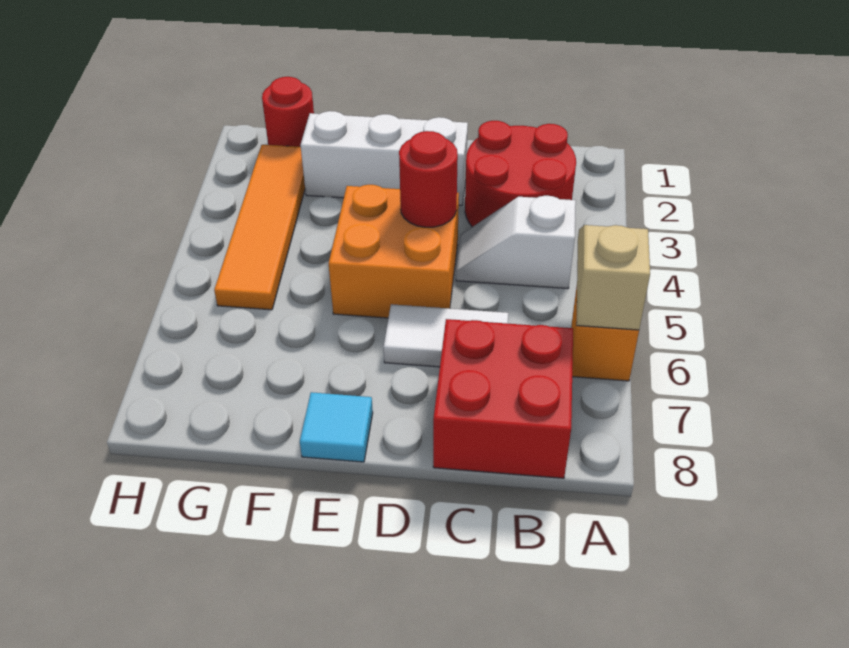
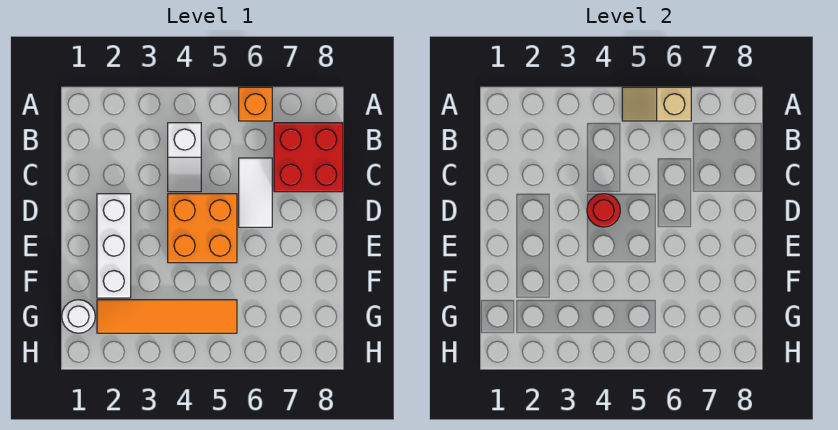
red round brick B2:C3 level 1 -> none
cyan tile E8 level 1 -> none
red round brick G1 level 1 -> white round brick G1 level 1

